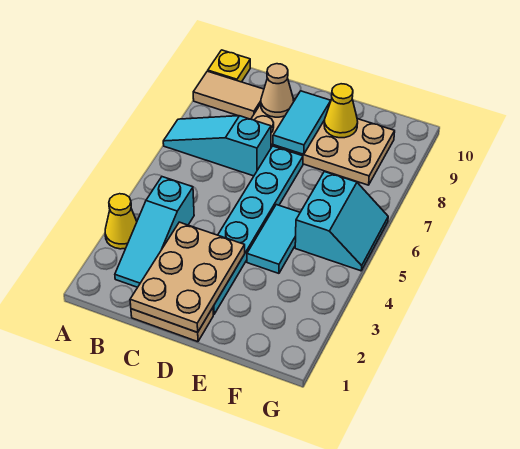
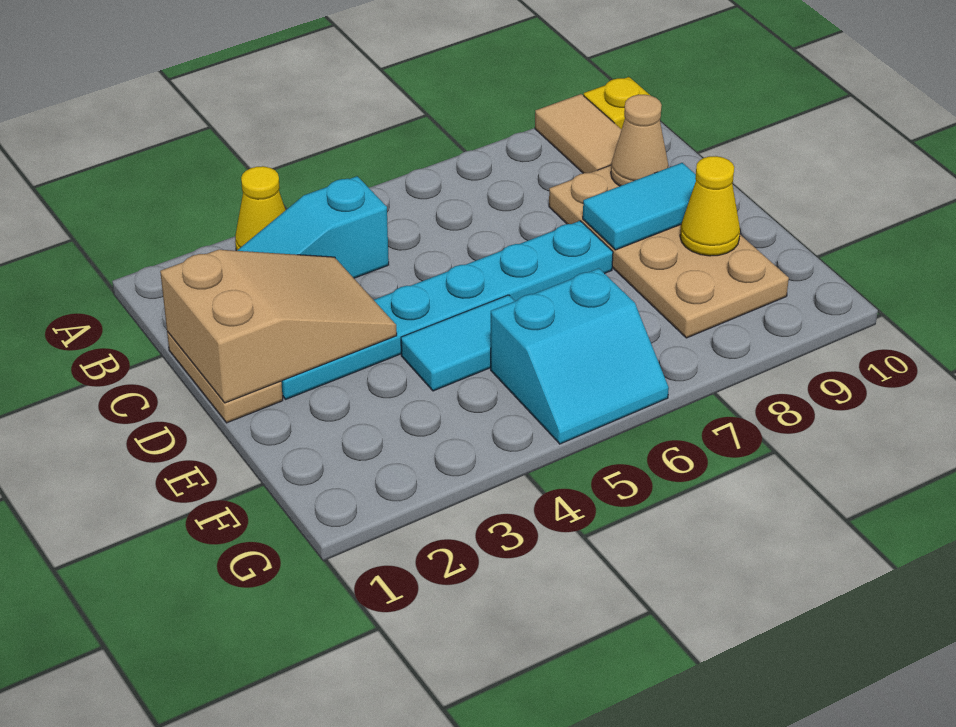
cyan slope A7:C7 level 1 top C -> none
tan plate C1:D3 level 2 -> tan slope C1:D3 level 2 top 1

